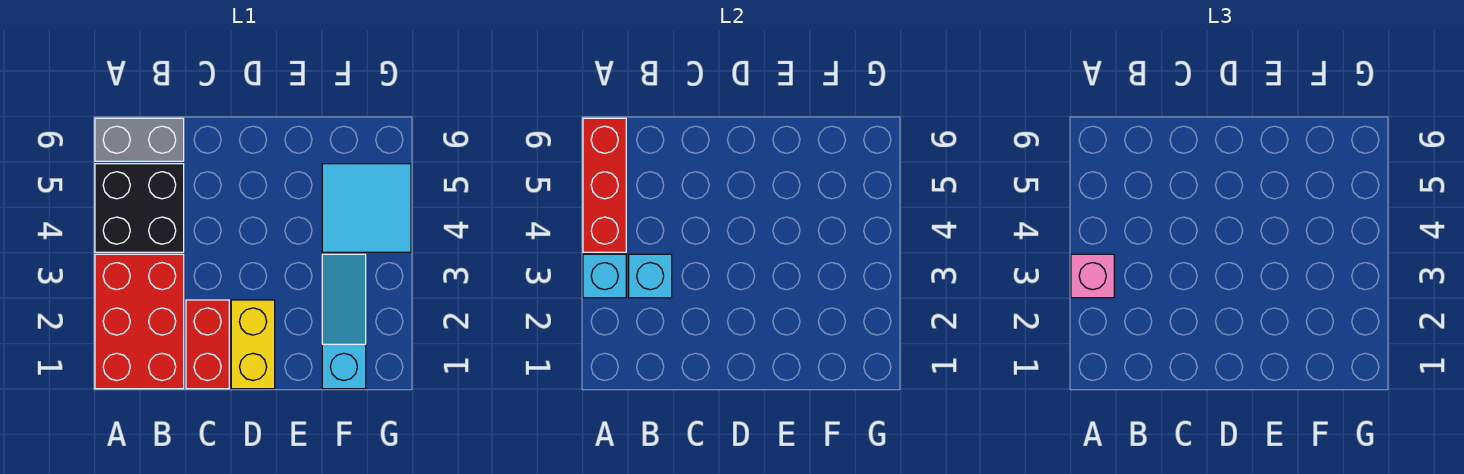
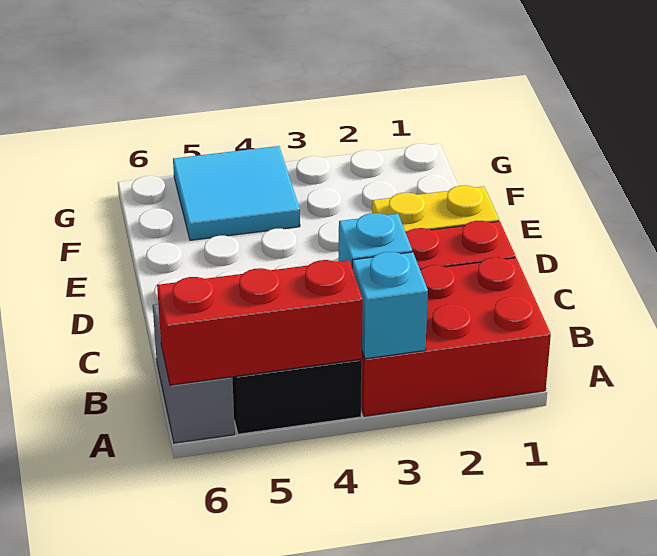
pink brick A3 level 3 -> none
cyan slope F1:F3 level 1 top 1 -> none

